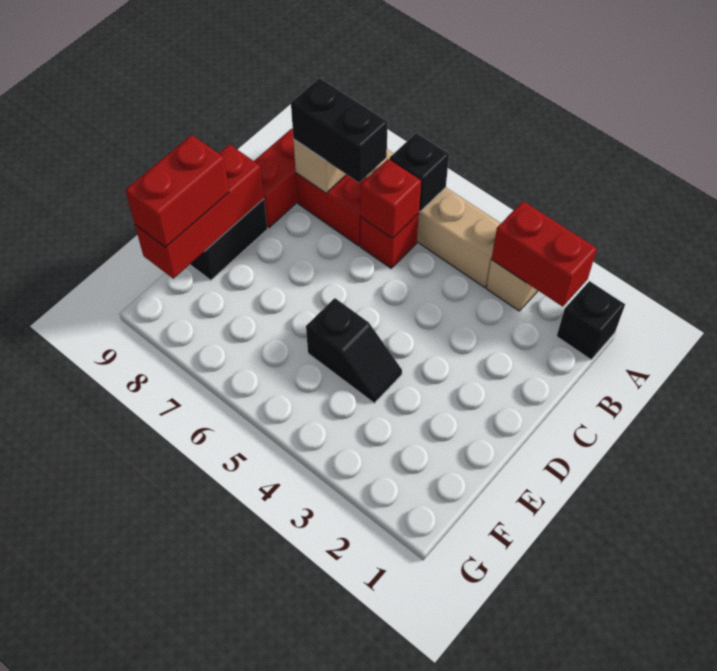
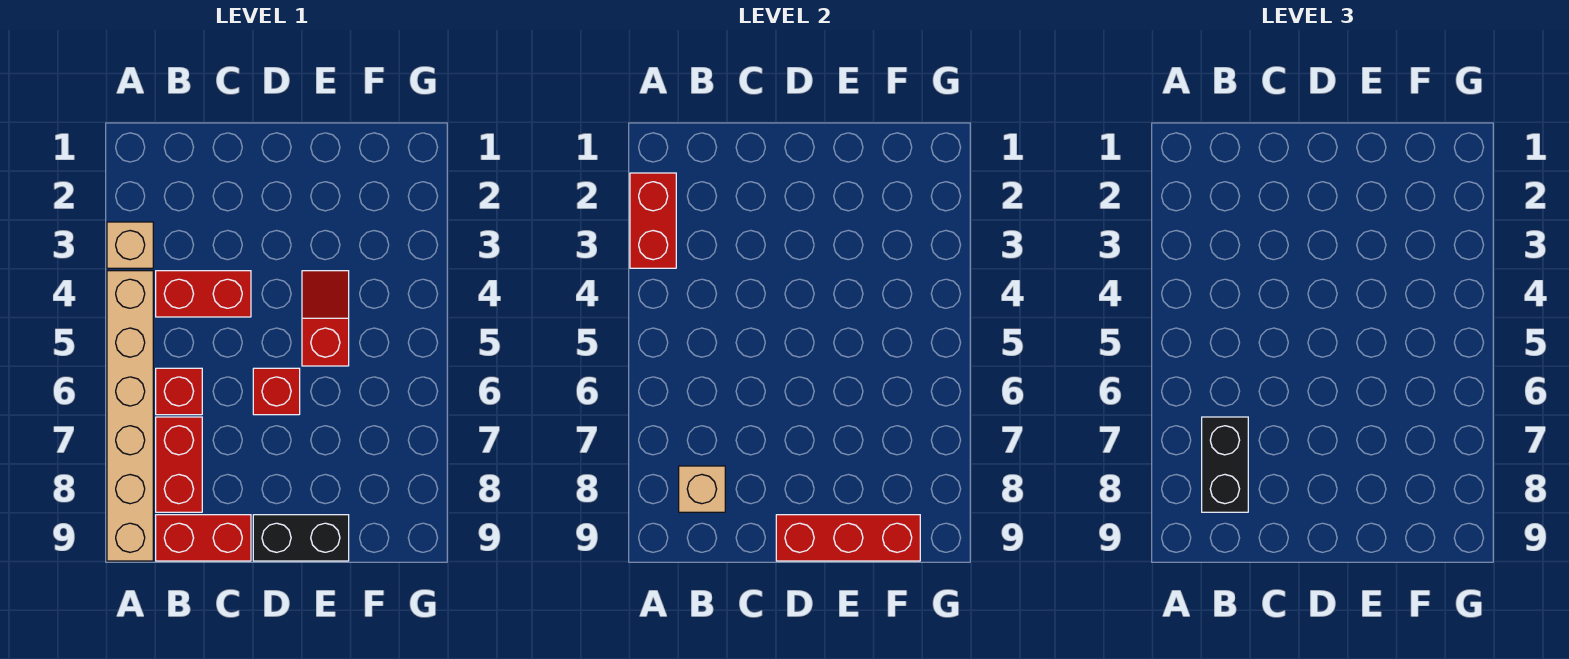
black brick A1 level 1 -> none
black brick A6 level 2 -> none
red brick B6 level 2 -> red brick D6 level 1
black slope E4:E5 level 1 top 5 -> red slope E4:E5 level 1 top 5
red brick E9:F9 level 3 -> red brick B4:C4 level 1

